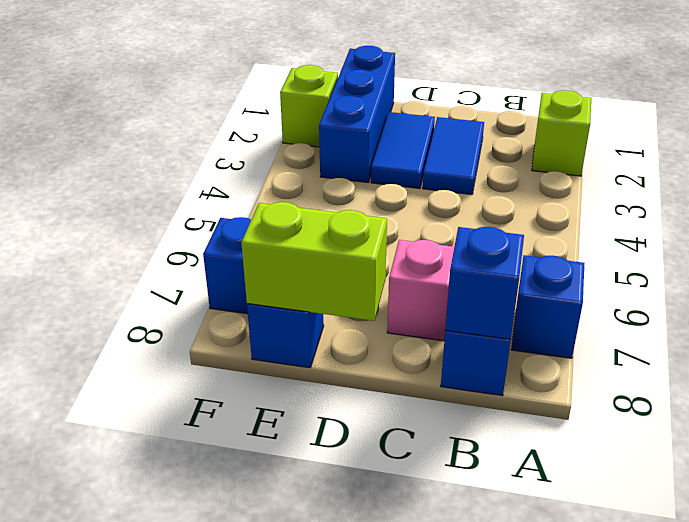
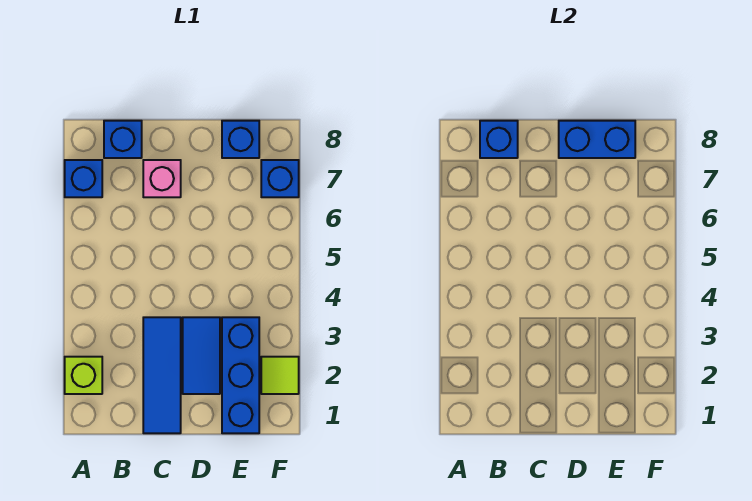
blue tile C2:C3 level 1 -> blue tile C1:C3 level 1
lime brick D8:E8 level 2 -> blue brick D8:E8 level 2
lime brick F2 level 1 -> lime tile F2 level 1

